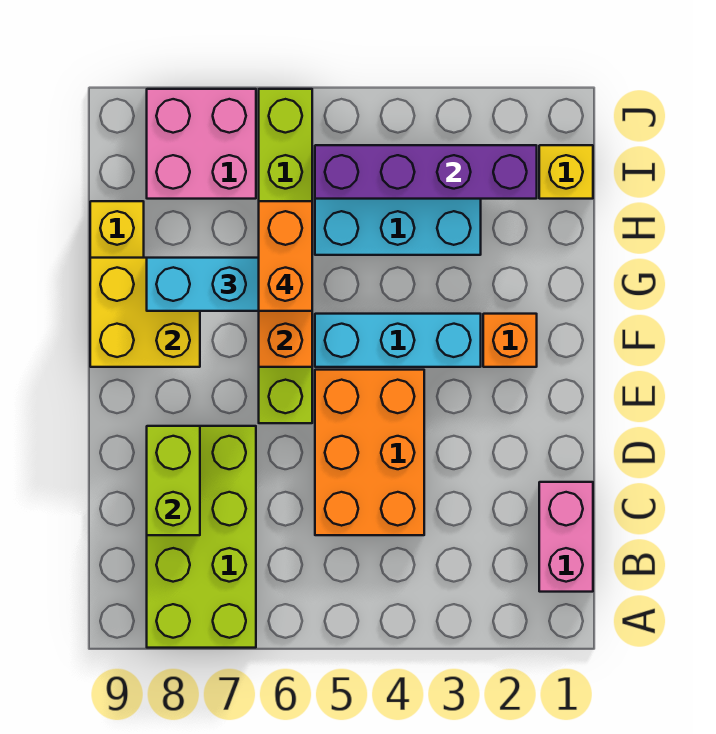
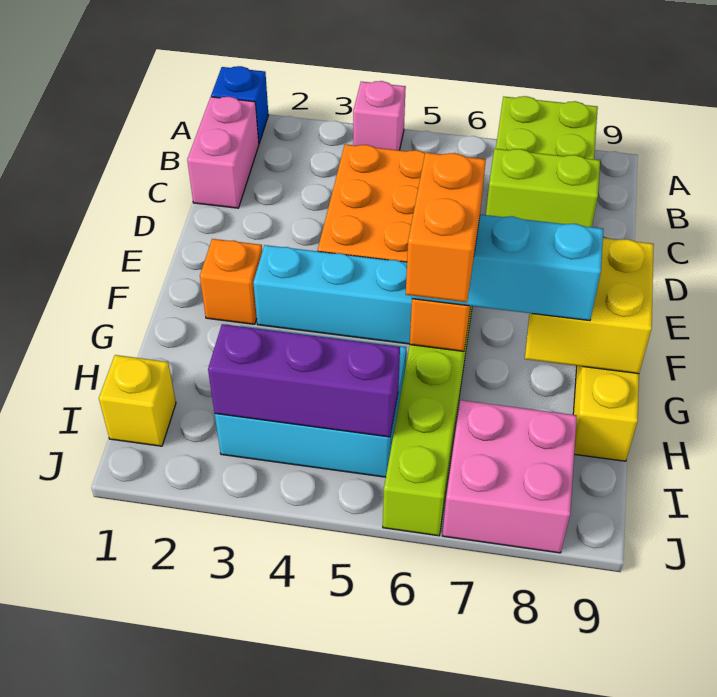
none -> blue brick A1 level 1
none -> pink brick A4 level 1
lime brick C8:D8 level 2 -> lime brick D7:D8 level 2
purple brick I2:I5 level 2 -> purple brick I3:I5 level 2

